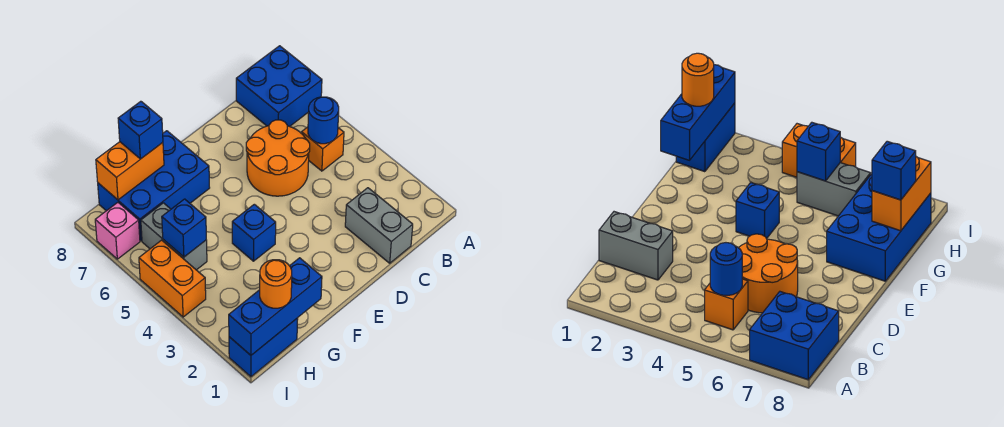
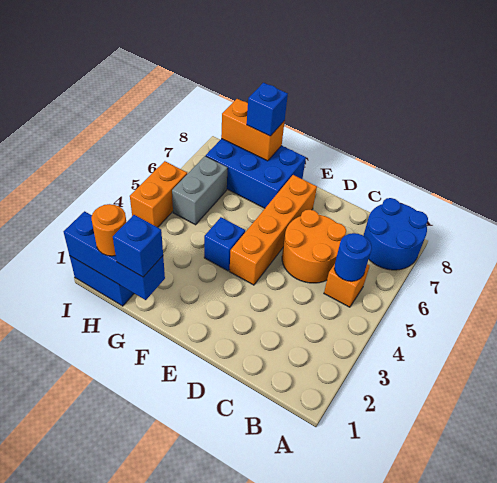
blue brick A7:B8 level 1 -> blue round brick A7:B8 level 1
grey brick C1:C2 level 1 -> none
none -> orange brick E4:E7 level 1
blue brick H5 level 2 -> blue brick G1 level 3
pink brick I7 level 1 -> none

